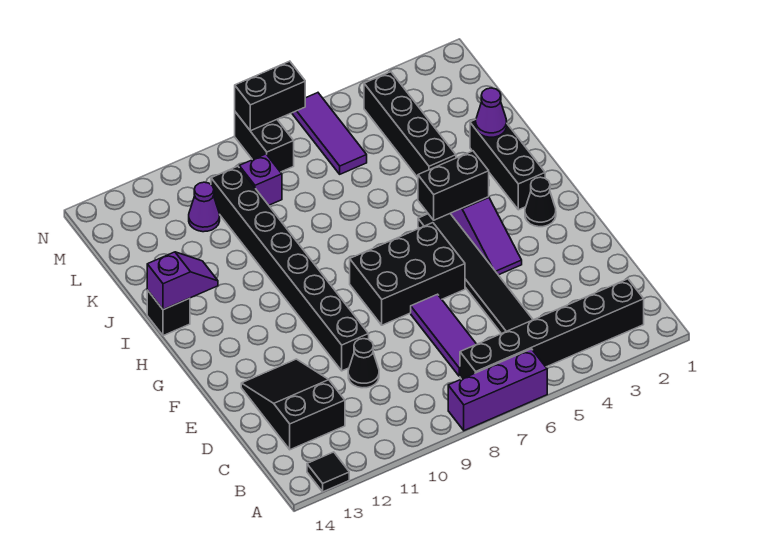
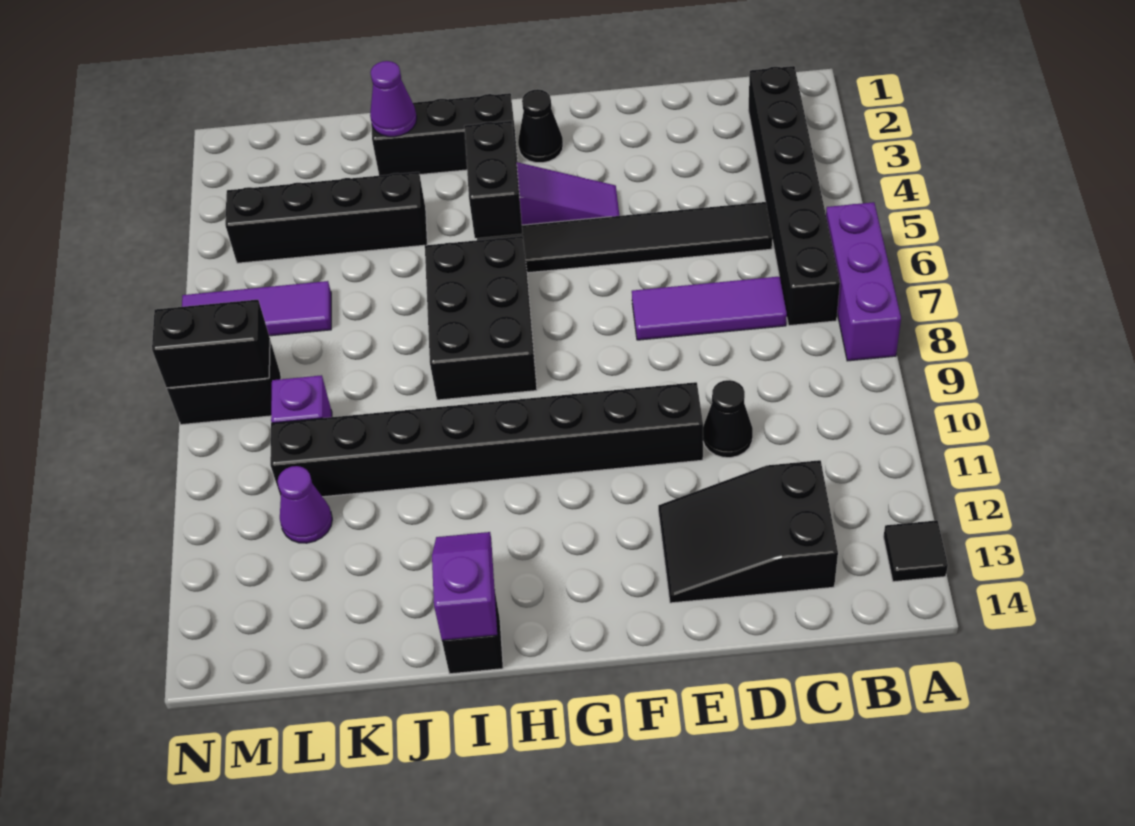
black brick F6:G8 level 1 -> black brick H6:I8 level 1
black brick N7:N8 level 2 -> black brick M8:N8 level 2

